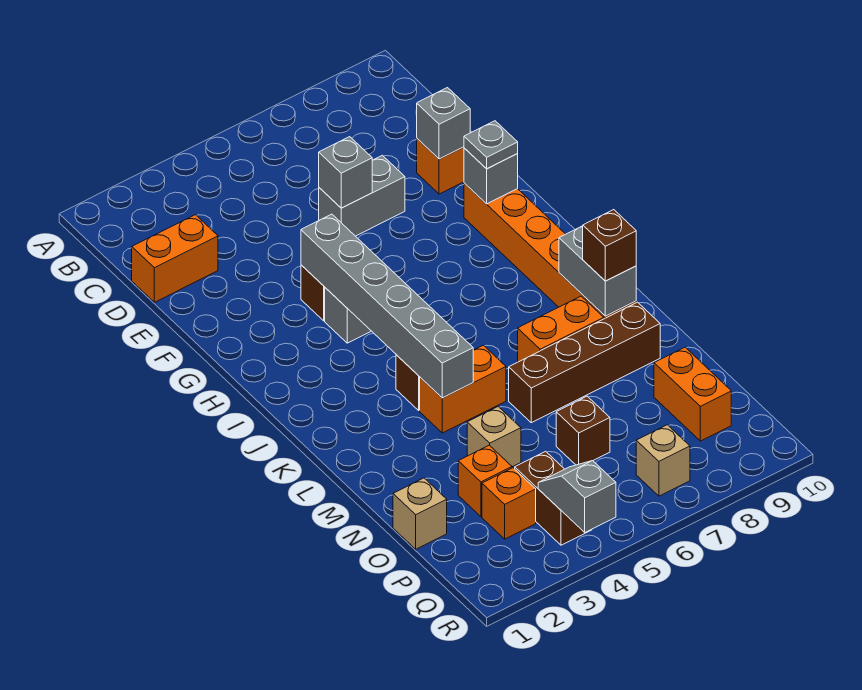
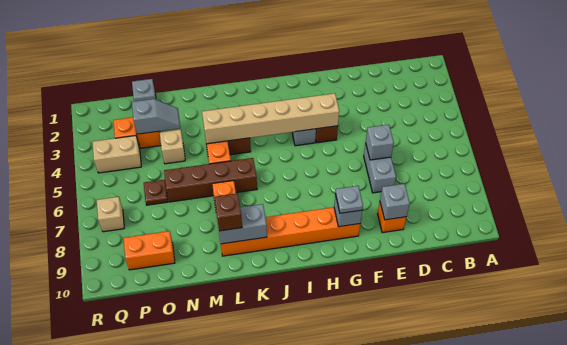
orange brick D1:D2 level 1 -> none
grey brick G4:L4 level 2 -> tan brick G4:L4 level 2
brown brick M6:M9 level 1 -> brown brick K6:N6 level 1
tan brick O1 level 1 -> grey brick O1 level 1
brown brick O6 level 1 -> brown plate O6 level 1
brown brick P4:Q4 level 1 -> tan brick P4:Q4 level 1
grey slope Q4:R4 level 2 top R -> grey slope N3:O3 level 2 top O

